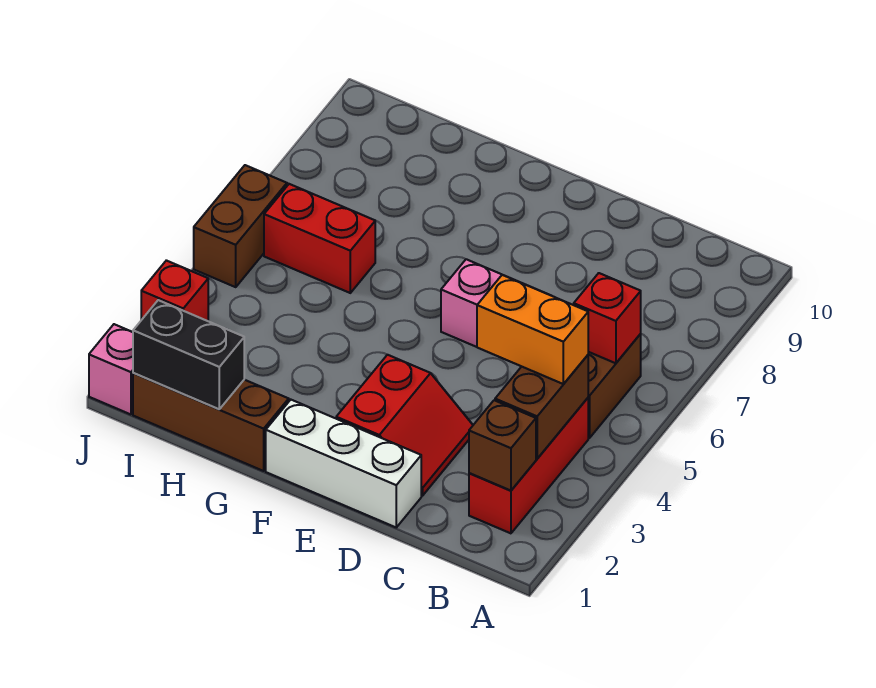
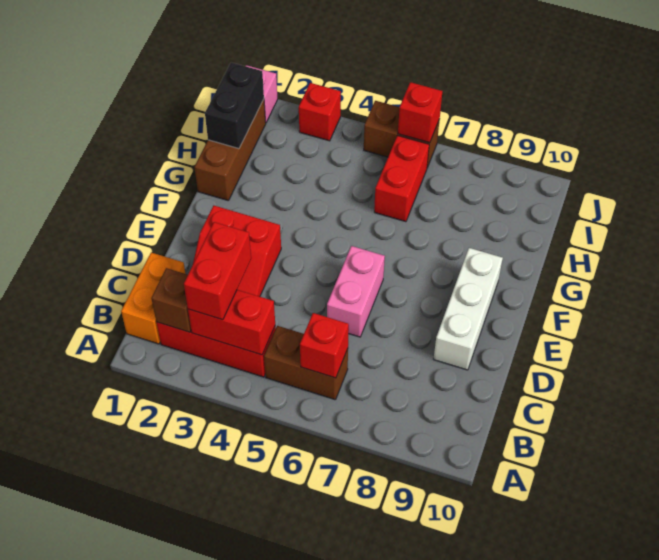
brown brick B3:B4 level 2 -> red brick B3:B4 level 2
none -> red brick B3:C3 level 3
orange brick B4:C4 level 3 -> orange brick B1:C1 level 1
white brick D1:F1 level 1 -> white brick D9:F9 level 1
none -> red brick J6 level 2

